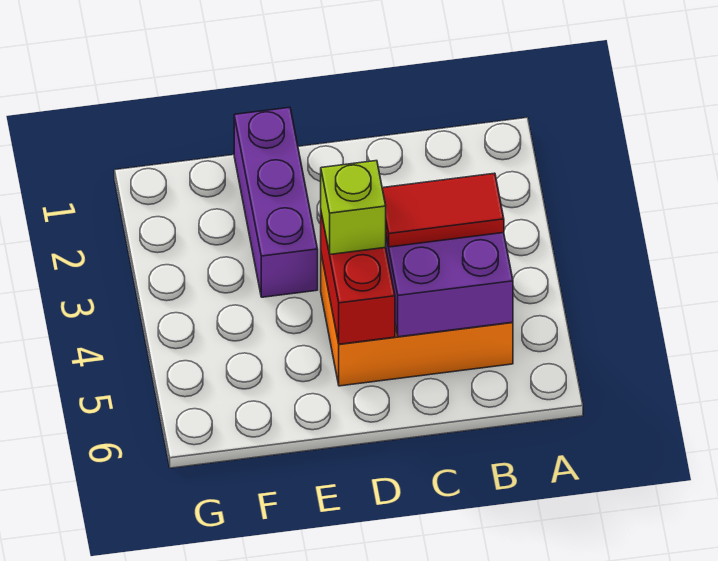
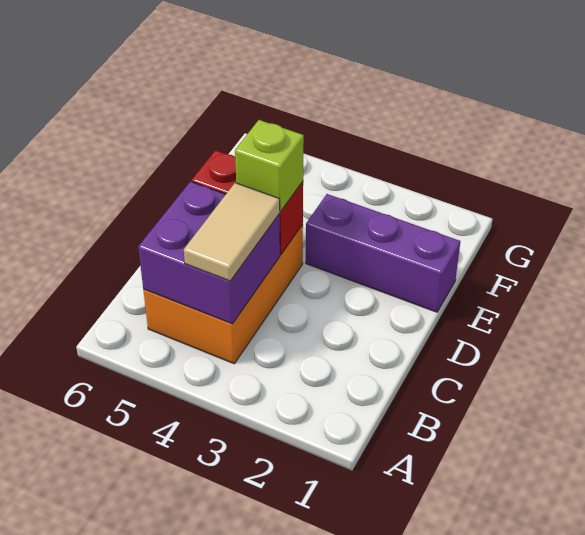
red tile B4:C4 level 3 -> tan tile B4:C4 level 3

